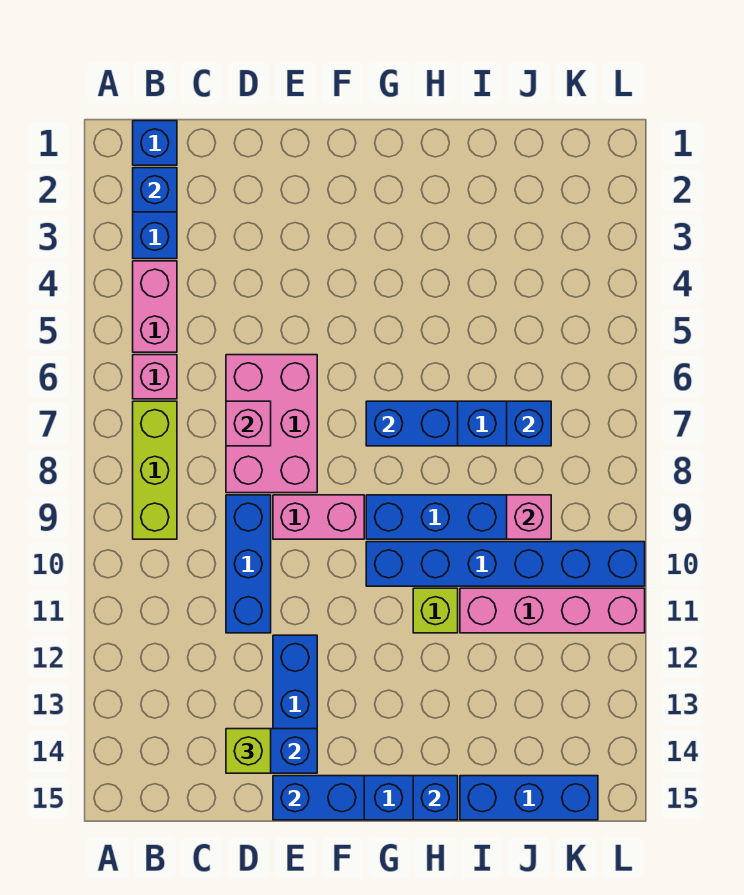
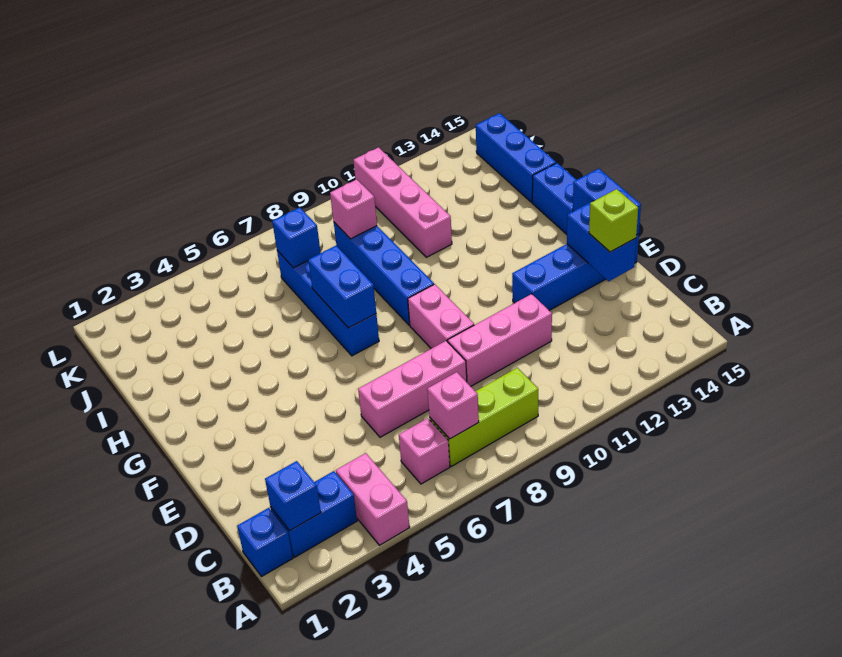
pink brick B4:B5 level 1 -> pink brick A4:B4 level 1
pink brick D6:E8 level 1 -> pink brick D6:D8 level 1
pink brick D7 level 2 -> pink brick B7 level 2
blue brick D9:D11 level 1 -> pink brick D9:D11 level 1
blue brick G10:L10 level 1 -> none
lime brick H11 level 1 -> none
blue brick H15 level 2 -> none

